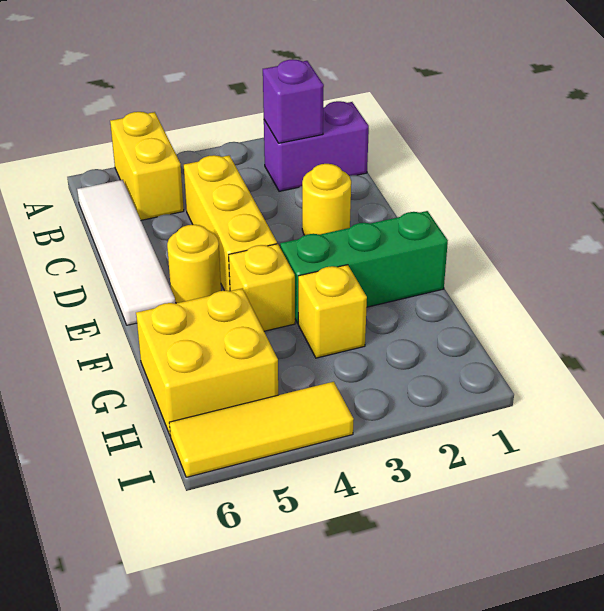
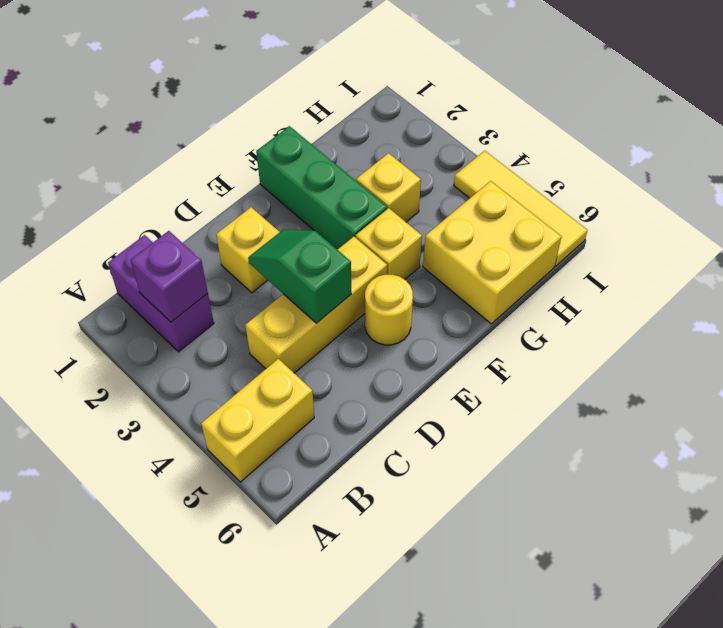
white tile B6:E6 level 1 -> none
yellow round brick D2 level 1 -> yellow brick D2 level 1
none -> green slope D3:D4 level 2 top 4

